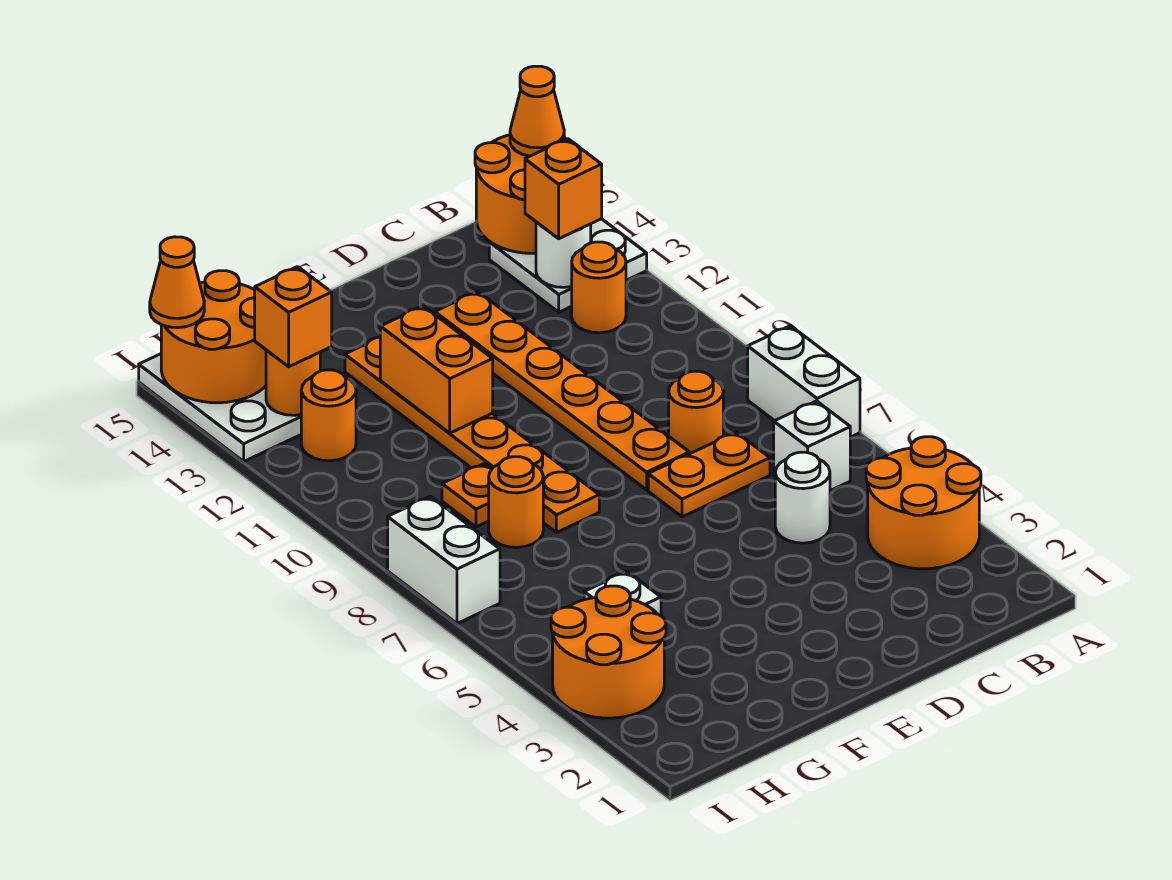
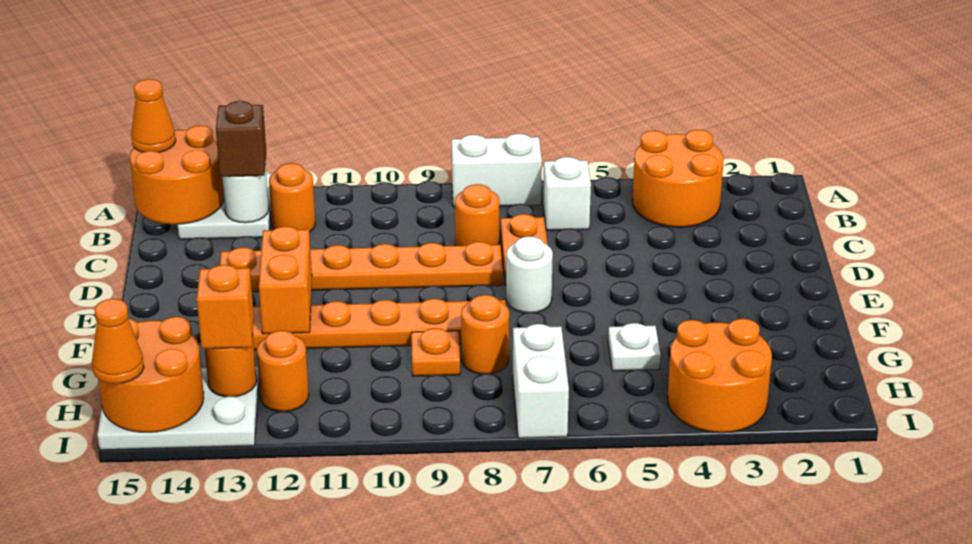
orange brick B13 level 3 -> brown brick B13 level 3
white round brick C5 level 1 -> white round brick E7 level 1
orange brick F11:F12 level 2 -> orange brick E12:F12 level 2
white brick I7:I8 level 1 -> white brick H7:I7 level 1

